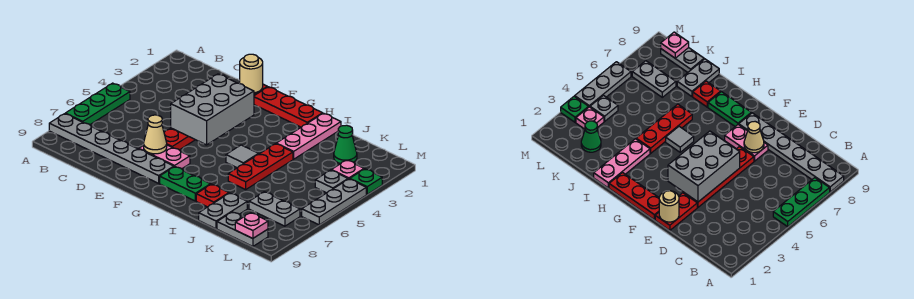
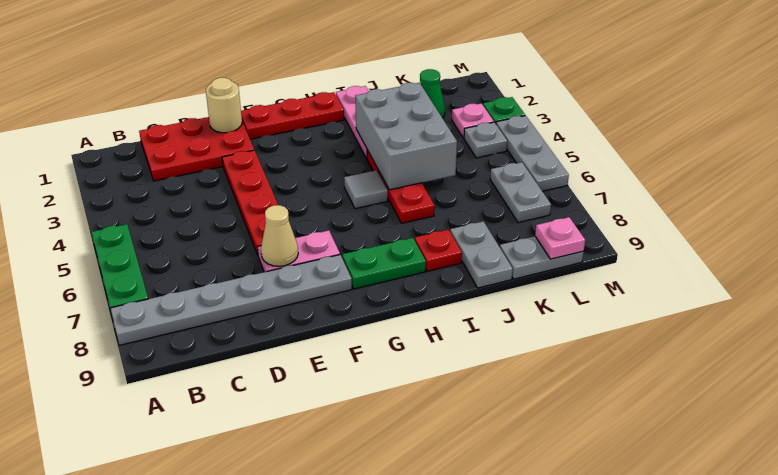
red plate E1:E2 level 1 -> red plate C1:E2 level 1
grey brick E3:F5 level 2 -> grey brick I3:J5 level 2
grey plate K7:L7 level 1 -> grey plate L6:L7 level 1

